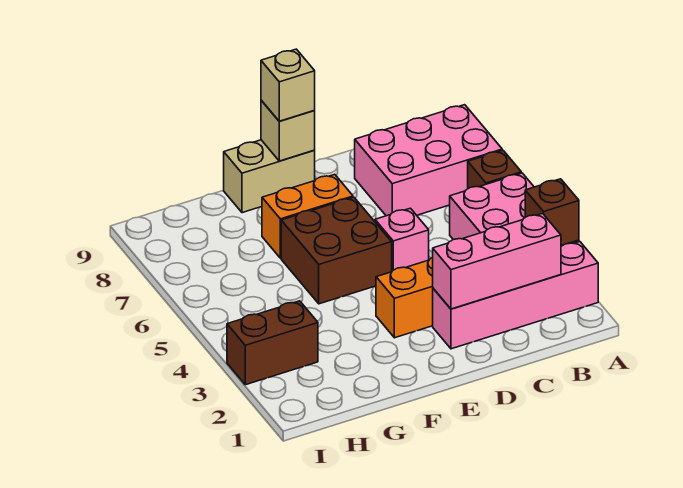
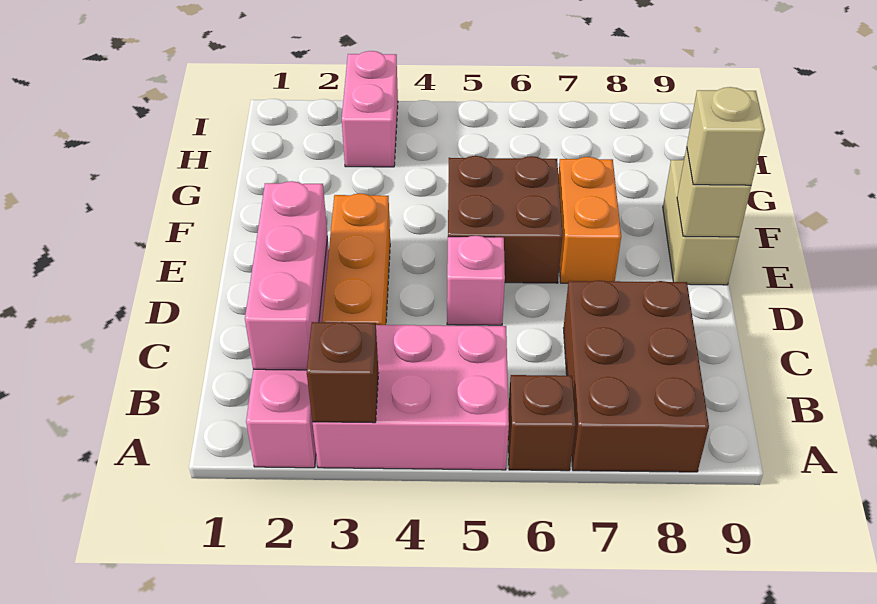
pink brick A7:C8 level 1 -> brown brick A7:C8 level 1
brown brick H3:I3 level 1 -> pink brick H3:I3 level 1

